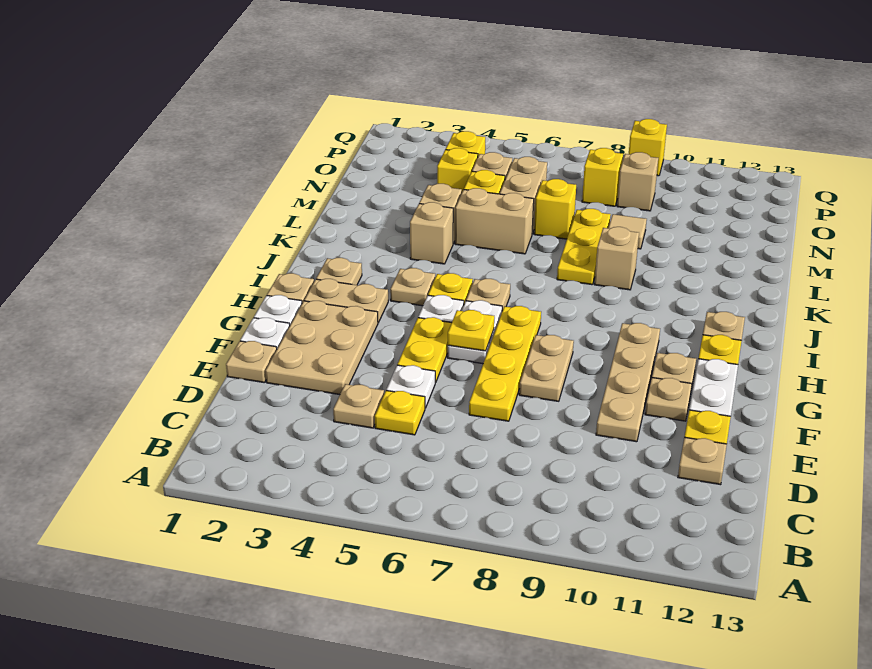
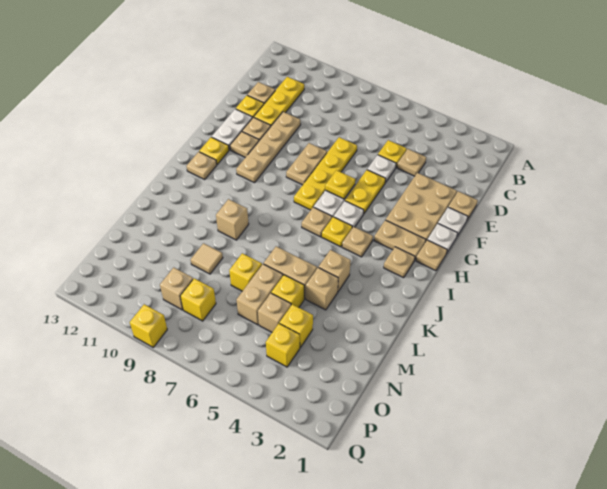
yellow plate K8:M8 level 1 -> yellow plate C11:E11 level 1

